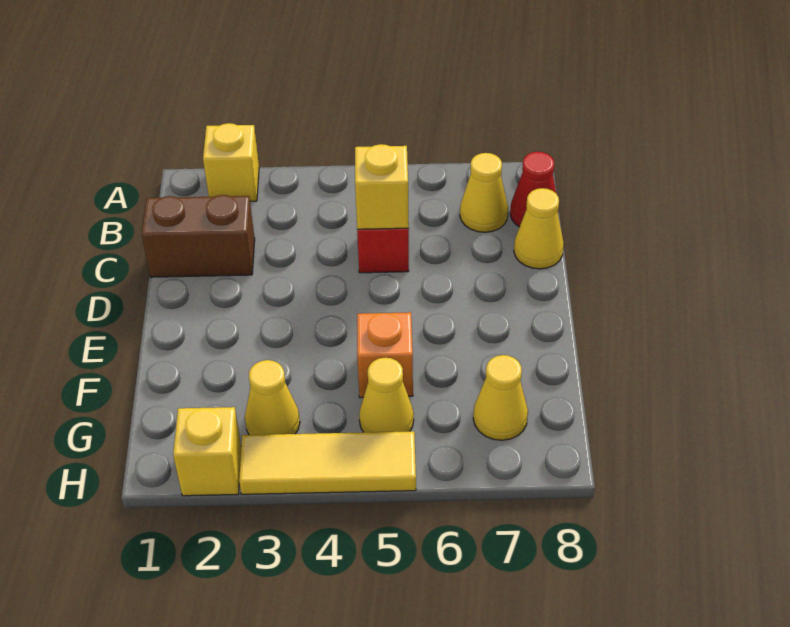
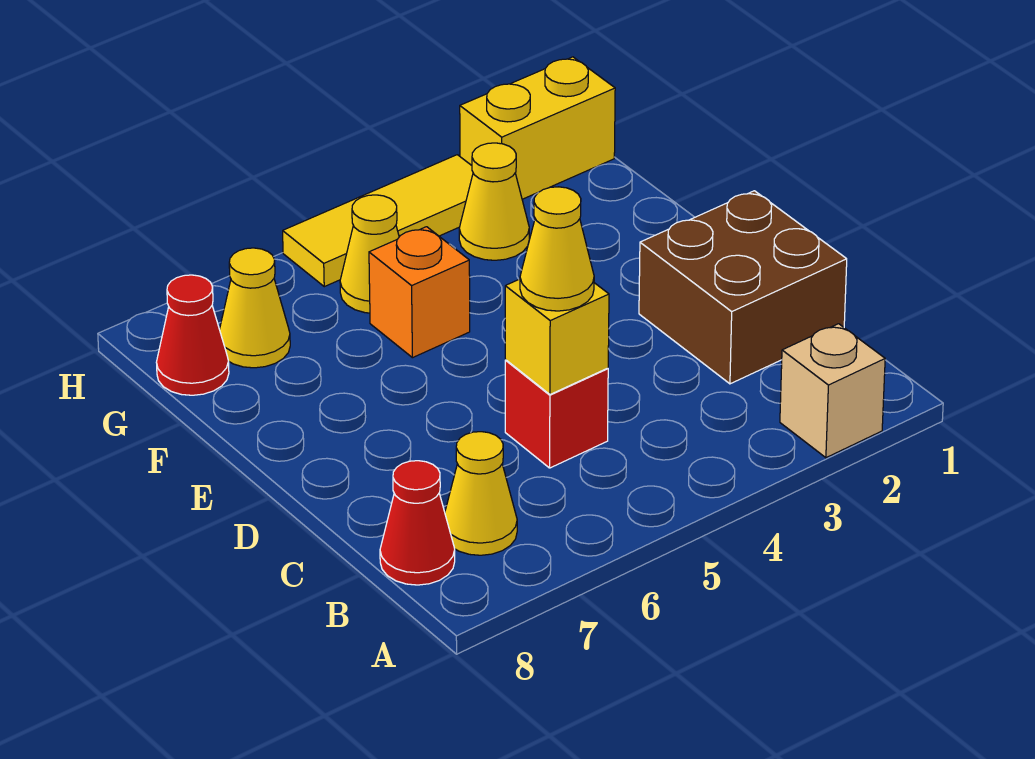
yellow brick A2 level 1 -> tan brick A2 level 1
brown brick C1:C2 level 1 -> brown brick C1:D2 level 1
yellow cone C8 level 1 -> yellow cone C5 level 3
none -> red cone G8 level 1
yellow brick H2 level 1 -> yellow brick H1:H2 level 1

